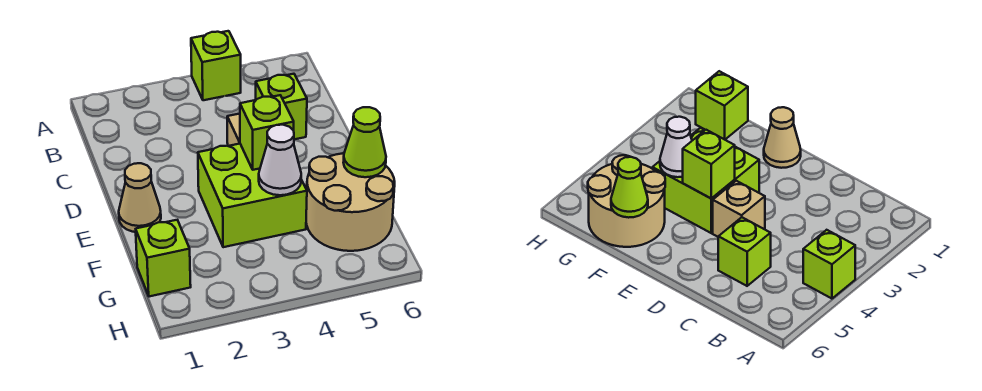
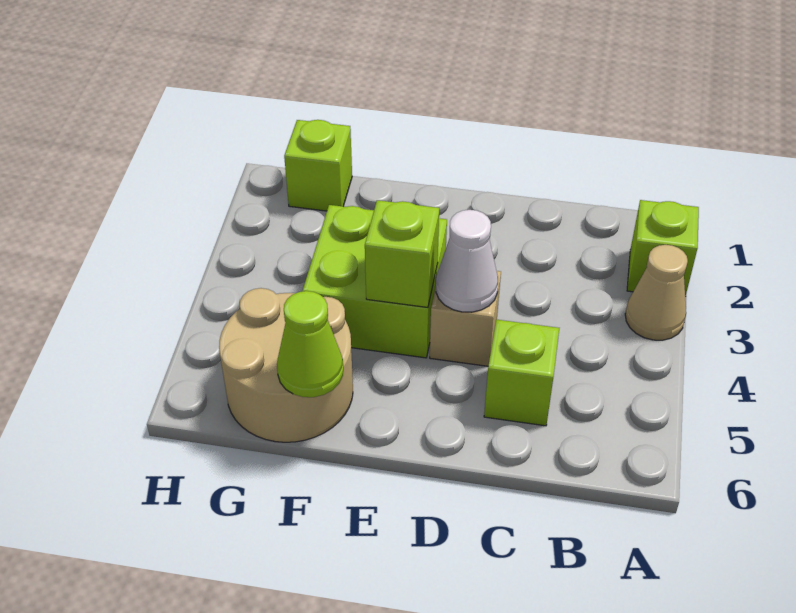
lime brick A4 level 1 -> lime brick A2 level 1
tan cone E1 level 1 -> tan cone A3 level 1
white cone F4 level 2 -> white cone D4 level 2

